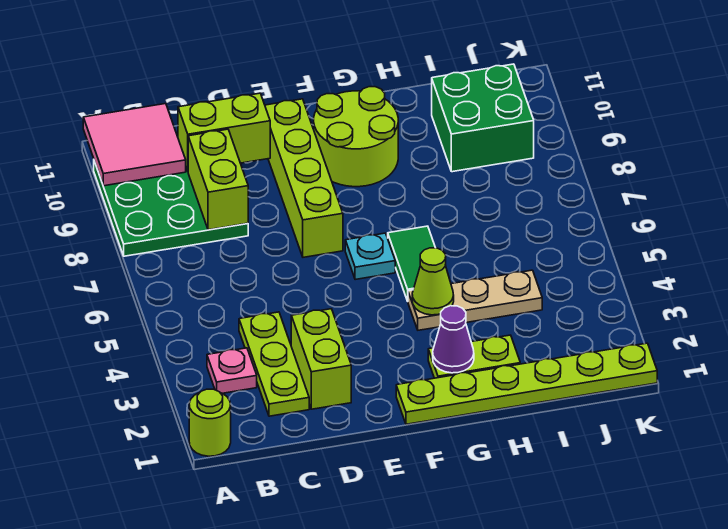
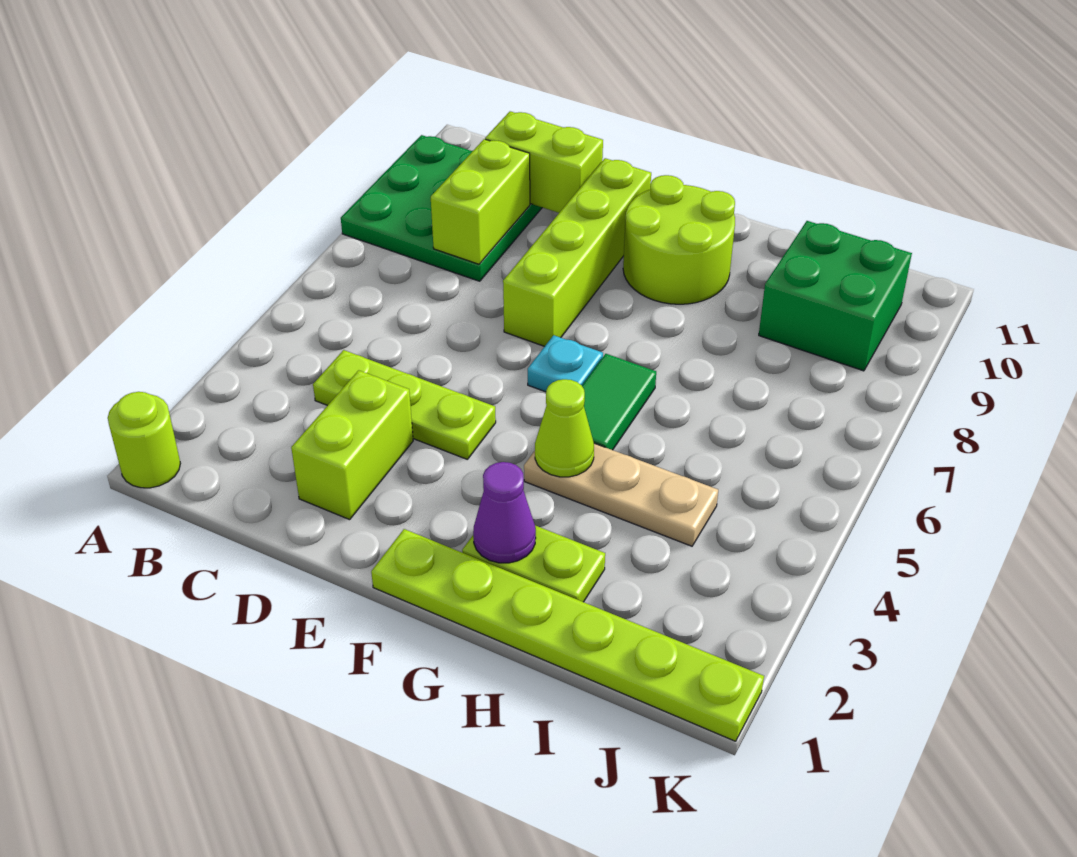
pink tile A10:B11 level 2 -> none
pink plate B3 level 1 -> none
lime plate C2:C4 level 1 -> lime plate C4:E4 level 1

